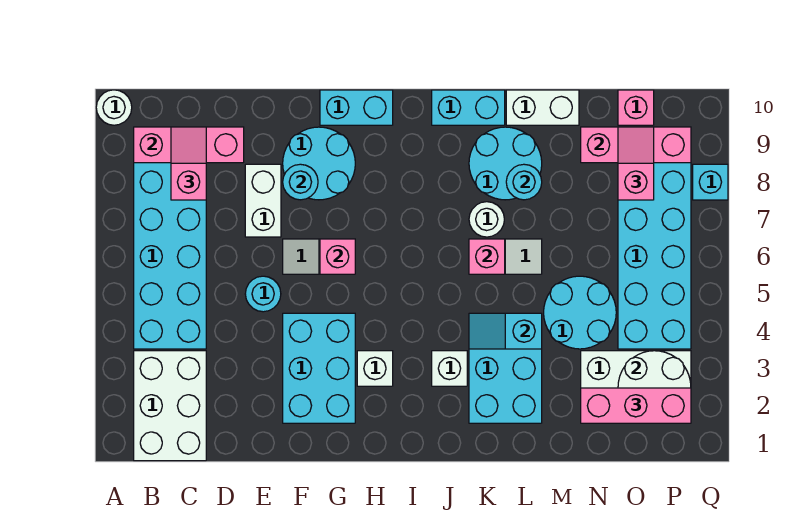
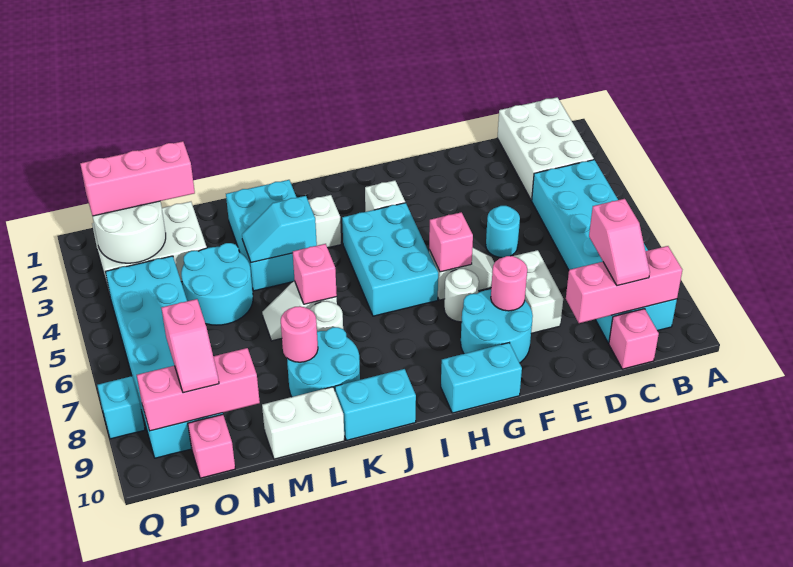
white round brick A10 level 1 -> white round brick G7 level 1
none -> pink brick C10 level 1
cyan brick F2:G4 level 1 -> cyan brick H4:I6 level 1
cyan round brick F8 level 2 -> pink round brick F8 level 2
cyan slope K4:L4 level 2 top L -> cyan slope K4:L4 level 2 top K
cyan round brick L8 level 2 -> pink round brick L8 level 2

